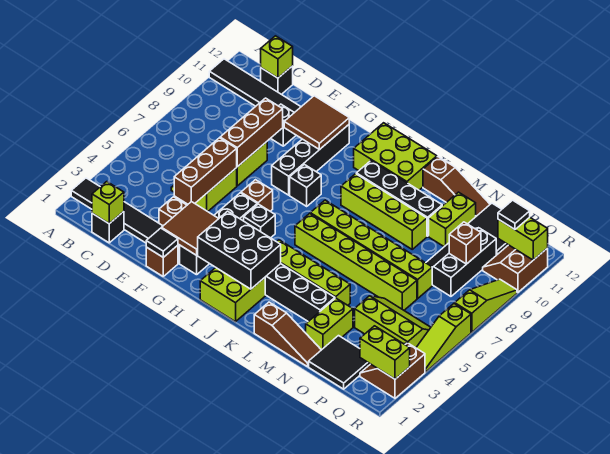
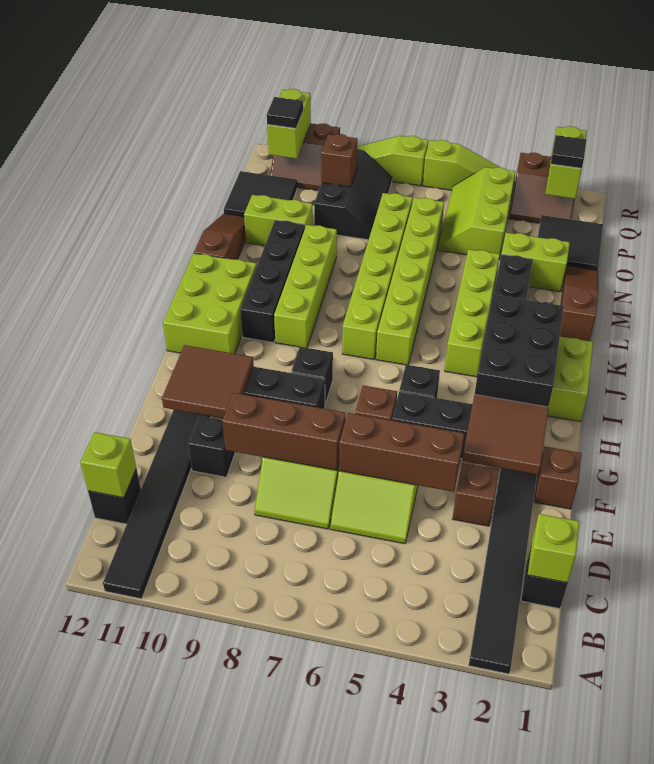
black tile F1 level 2 -> black tile Q2 level 3
black slope O8:P10 level 1 top P -> black slope O8:Q9 level 1 top 9

